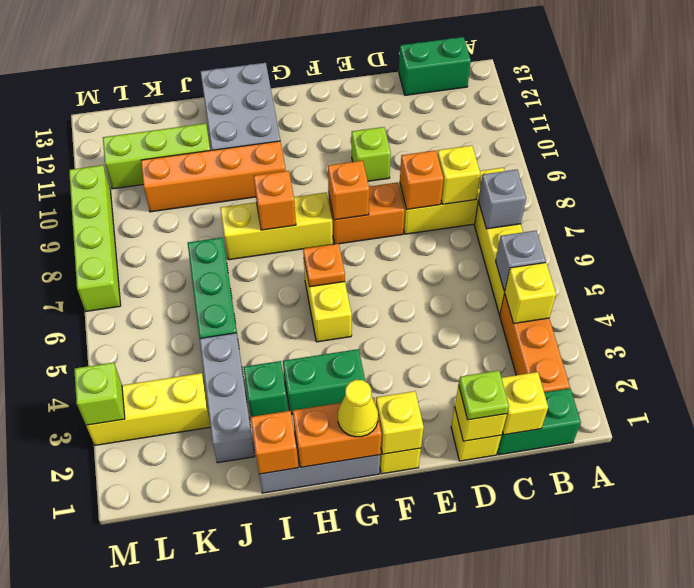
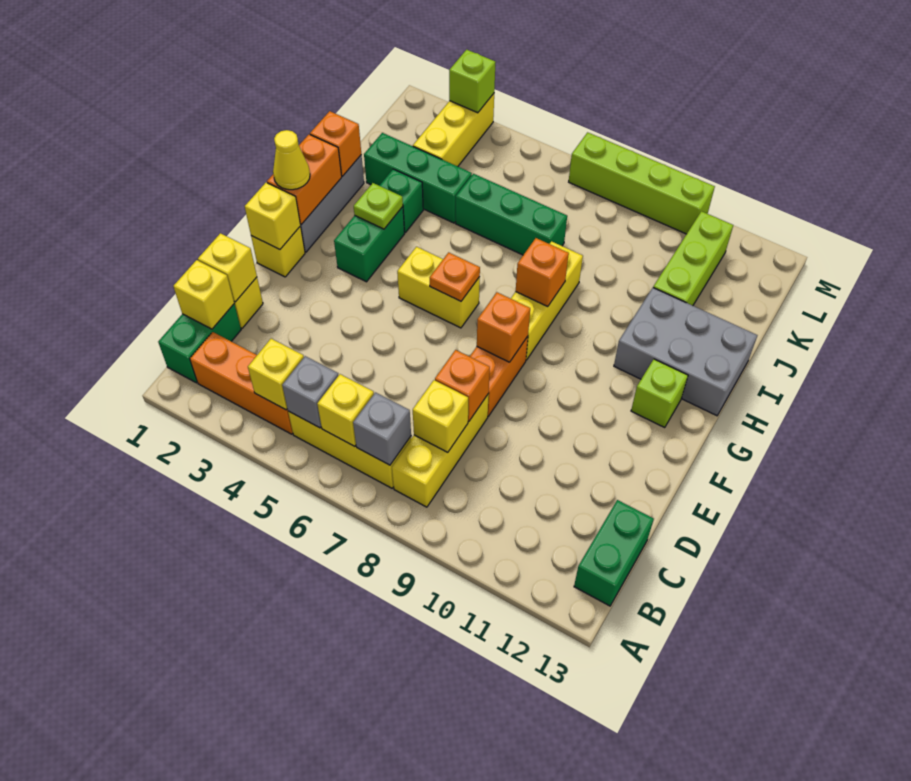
none -> yellow brick B6 level 2
lime plate D1 level 3 -> lime plate H3 level 2
lime brick E10 level 1 -> lime brick G12 level 1
orange brick H10:K10 level 1 -> none
grey brick J2:J4 level 1 -> green brick J2:J4 level 1

